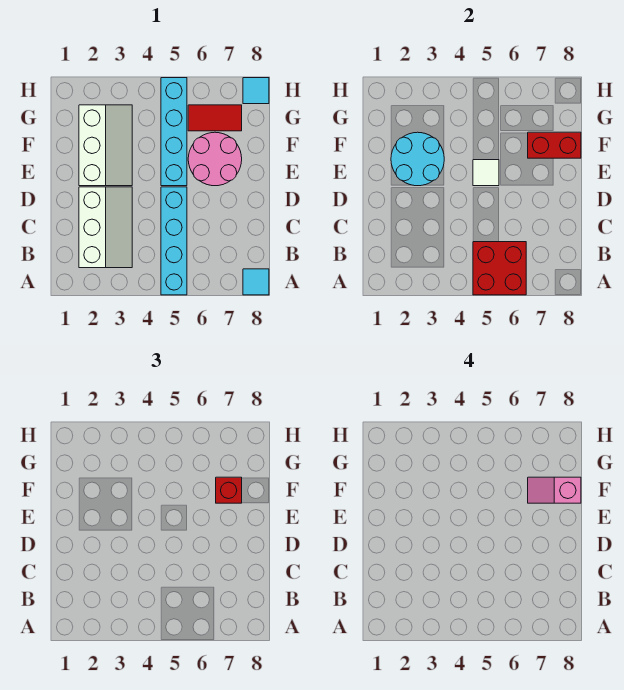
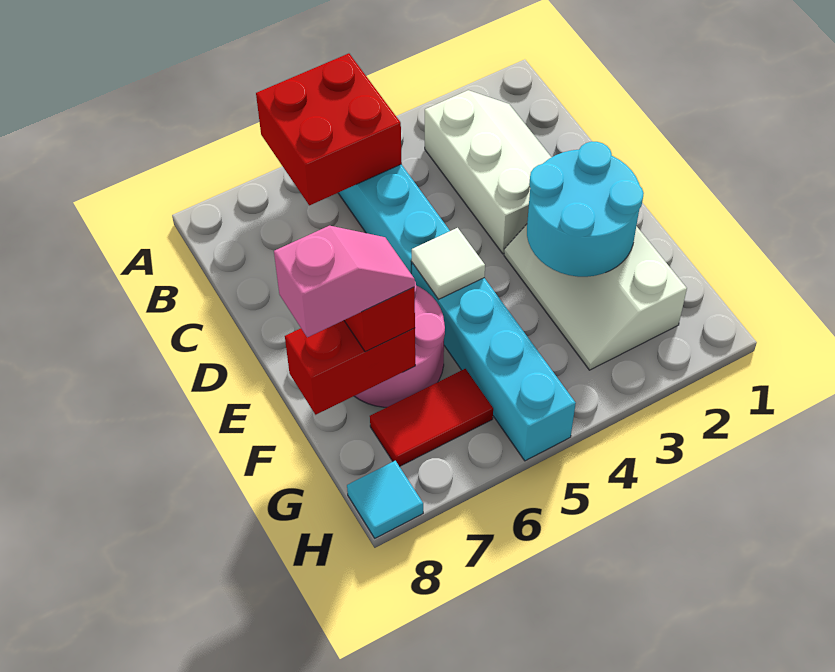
cyan tile A8 level 1 -> none
white slope B2:D3 level 1 top 2 -> white slope B2:D3 level 1 top 3

